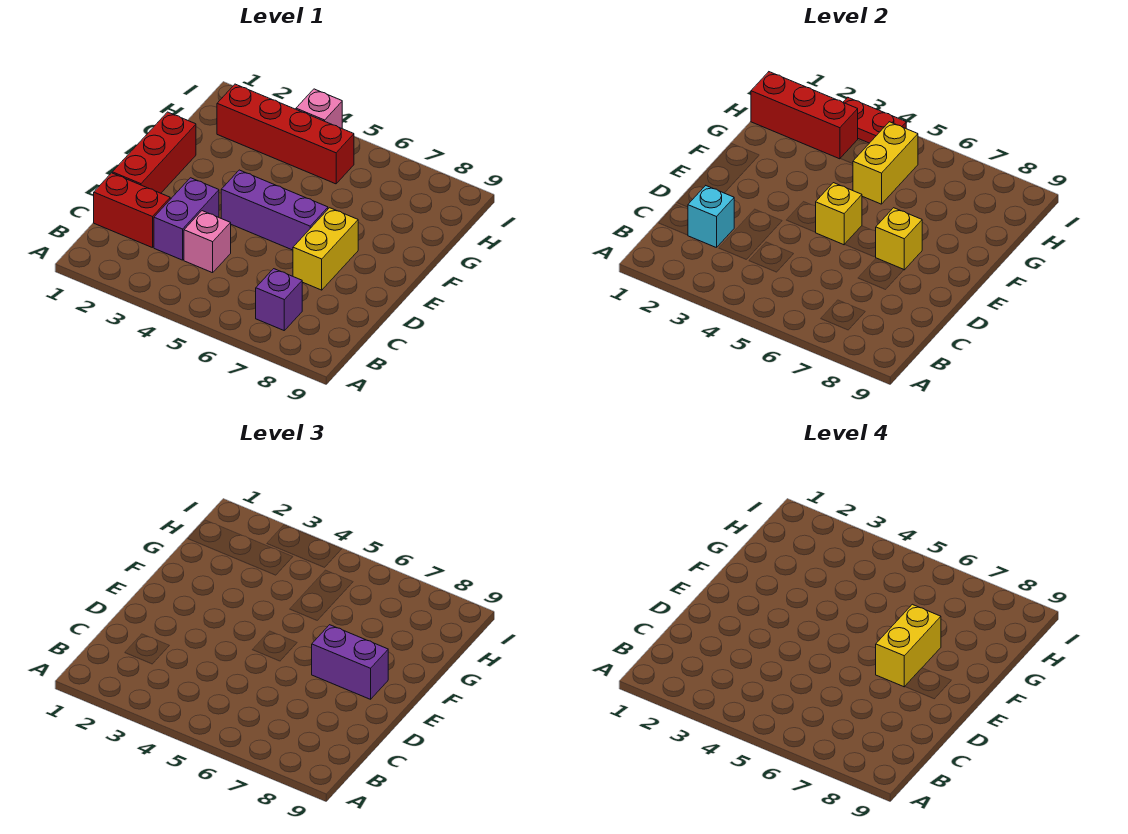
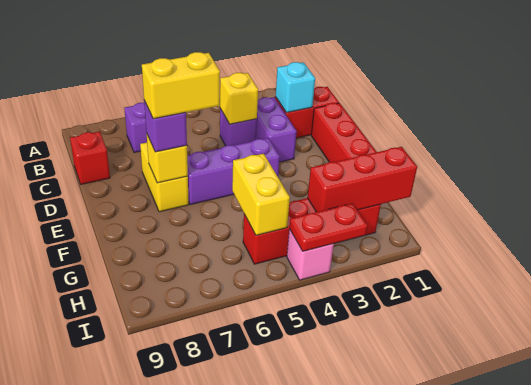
pink brick C4 level 1 -> purple brick C4 level 1
none -> red brick C9 level 1
yellow brick E5 level 2 -> yellow brick C4 level 2
purple brick E7:E8 level 3 -> purple brick E7 level 3
yellow brick E7:F7 level 4 -> yellow brick E6:E7 level 4

